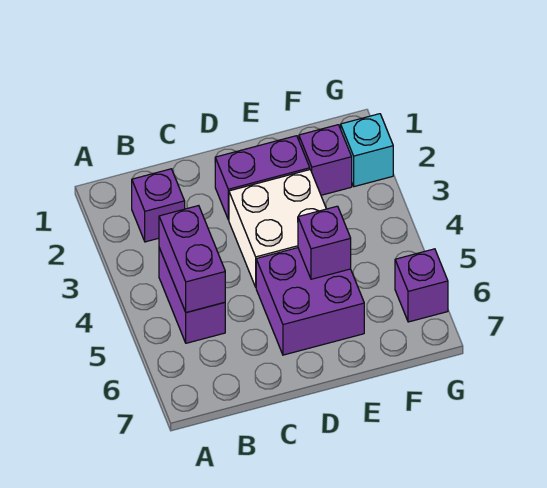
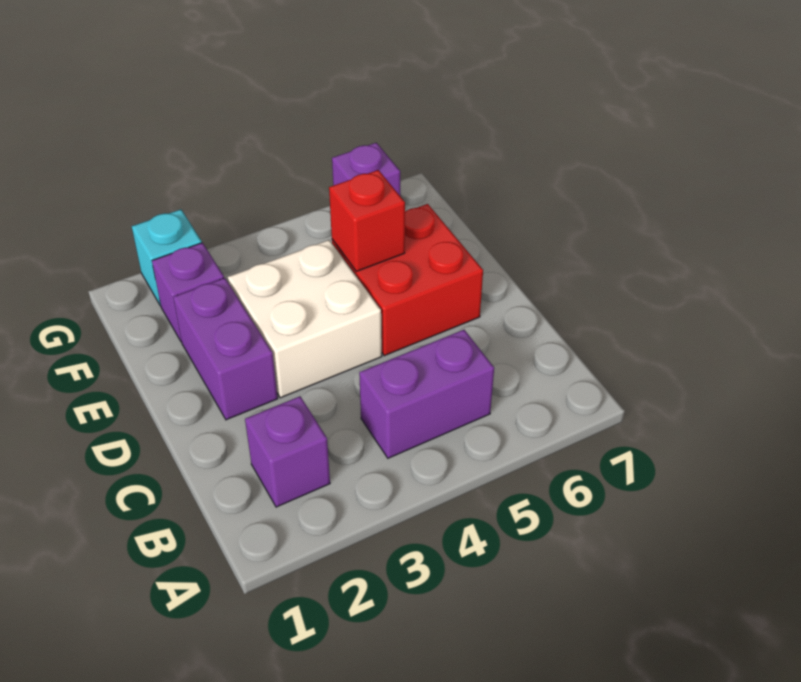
purple brick B4:B5 level 2 -> none
purple brick D5:E6 level 1 -> red brick D5:E6 level 1
purple brick E5 level 2 -> red brick E5 level 2

